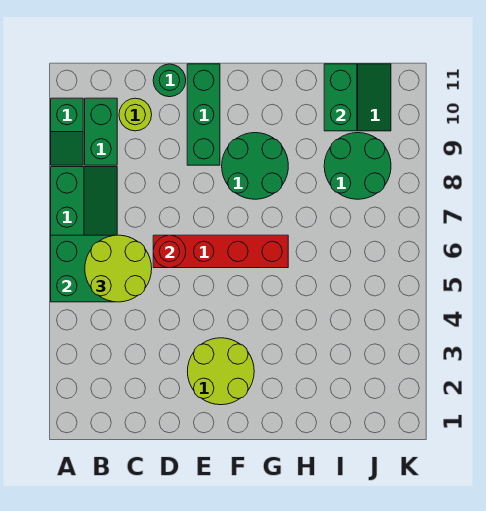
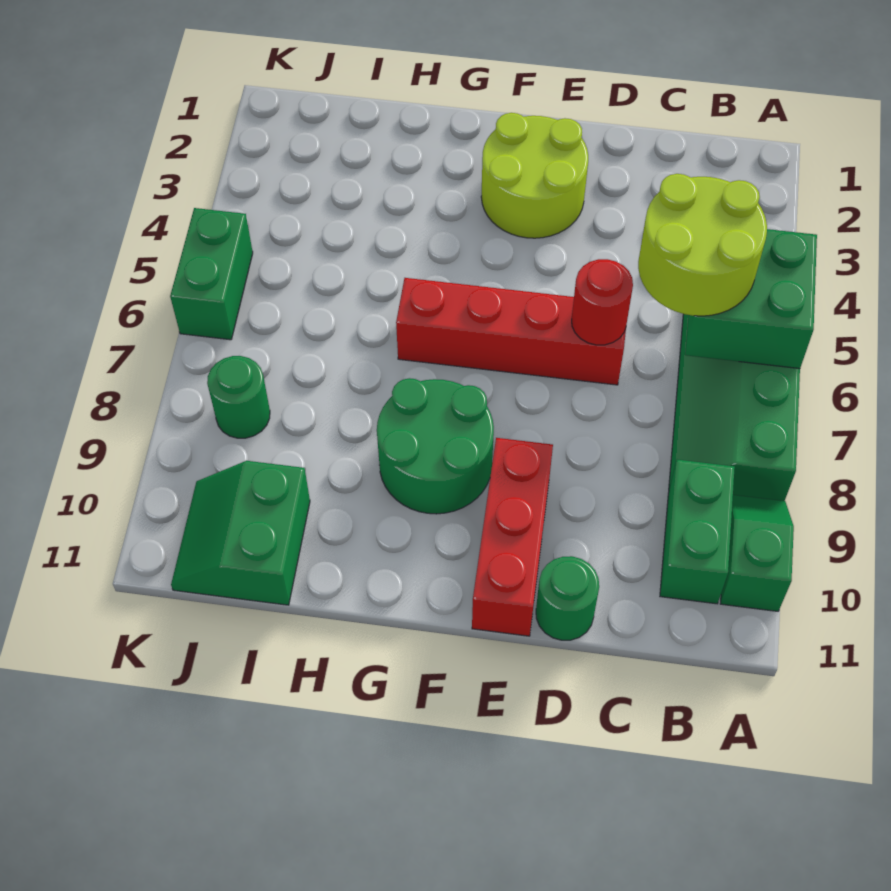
lime round brick C10 level 1 -> none
green brick E9:E11 level 1 -> red brick E9:E11 level 1
green round brick I8:J9 level 1 -> green round brick J8 level 1
green brick I10:I11 level 2 -> green brick K5:K6 level 1

